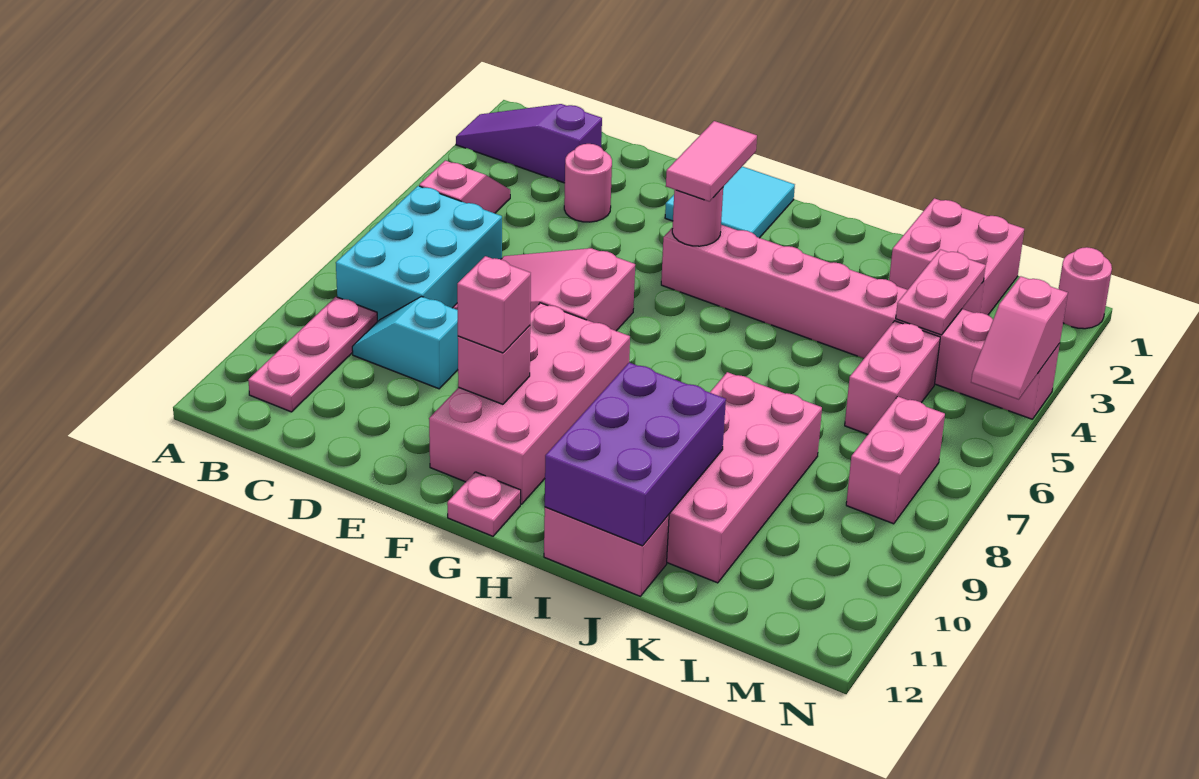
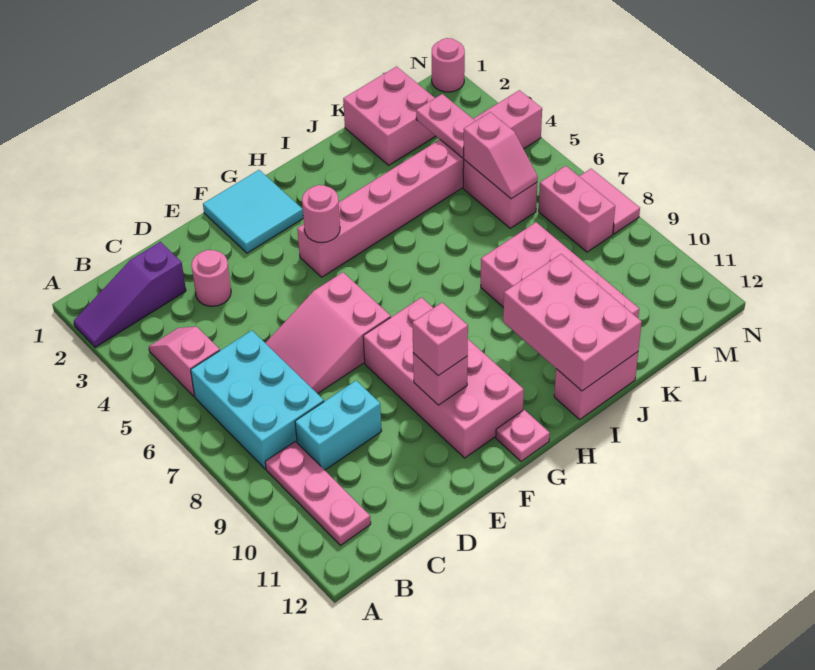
cyan slope C9:D9 level 1 top D -> cyan brick C9:D9 level 1
pink tile G3:G4 level 3 -> pink tile N7:N8 level 1
purple brick I10:J12 level 2 -> pink brick I10:J12 level 2
pink slope N4:N5 level 2 top 4 -> pink slope L5:L6 level 2 top 5

